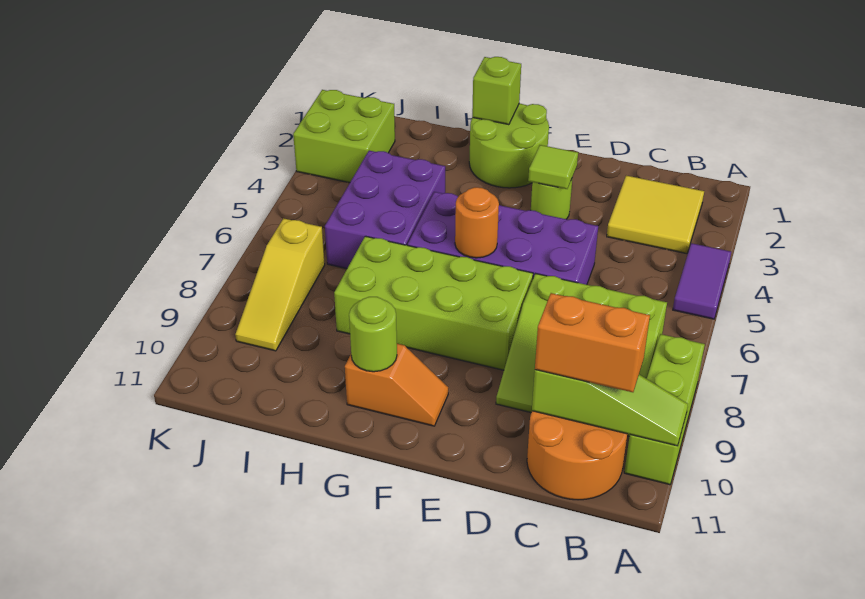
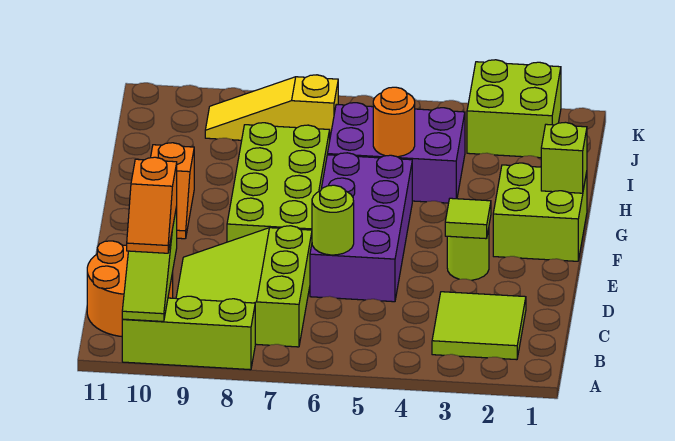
purple tile A4:A5 level 1 -> none
yellow tile B2:C3 level 1 -> lime tile B2:C3 level 1
orange brick B10:C10 level 3 -> orange slope B10:C10 level 3 top C
lime round brick F1:G2 level 1 -> lime brick F1:G2 level 1
orange round brick F6 level 2 -> orange round brick H5 level 2
lime round brick G10 level 2 -> lime round brick D6 level 2

